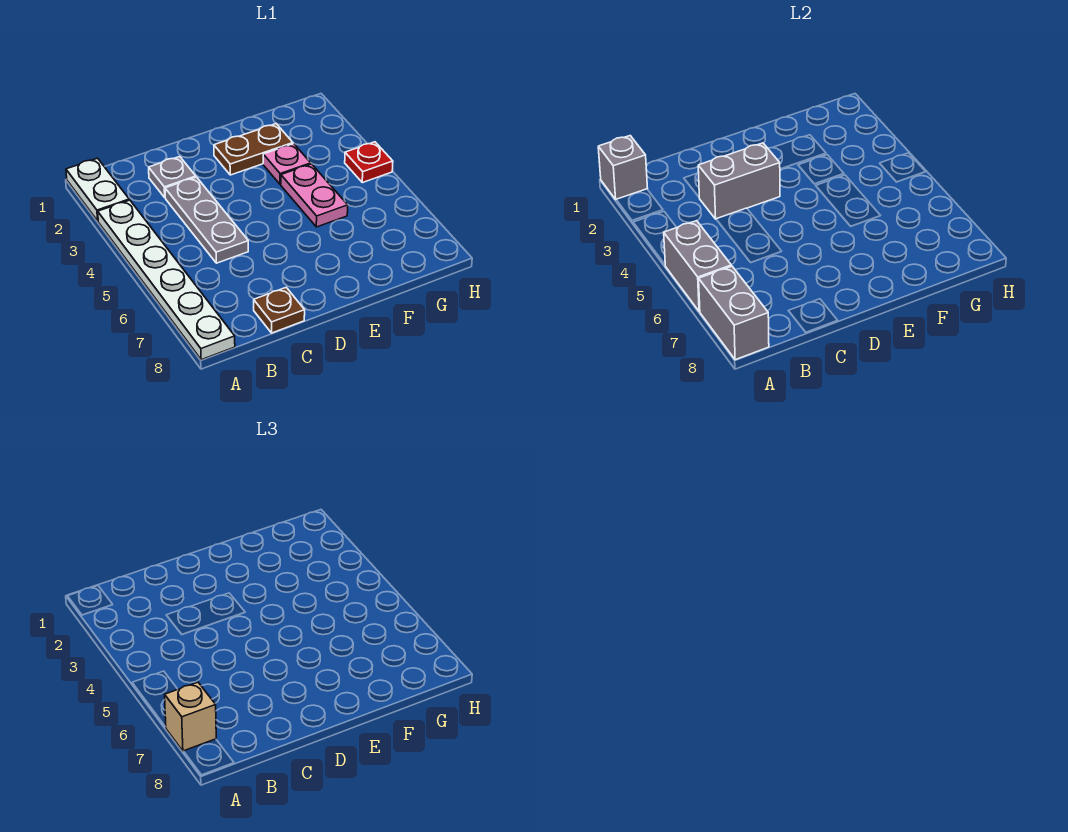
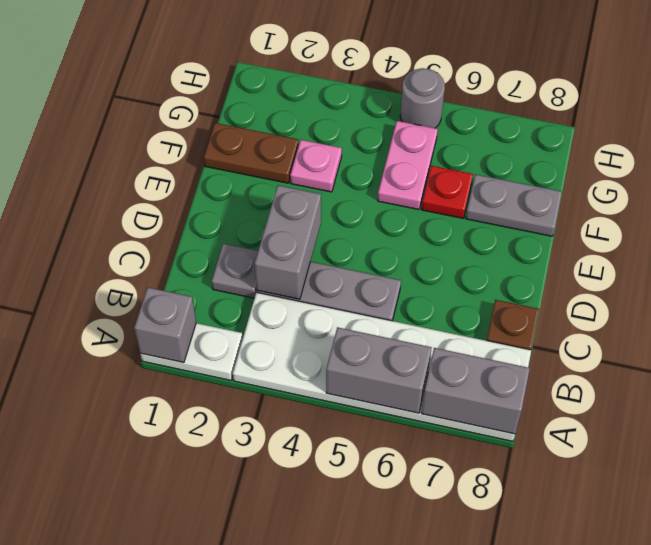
white plate A3:A8 level 1 -> white plate A3:B8 level 1
tan brick A7 level 3 -> none
brown plate E2:F2 level 1 -> brown plate F1:F2 level 1
pink plate F4:F5 level 1 -> pink plate F5:G5 level 1
none -> grey plate F7:F8 level 1
red plate H4 level 1 -> red plate F6 level 1
none -> grey round brick H5 level 1

